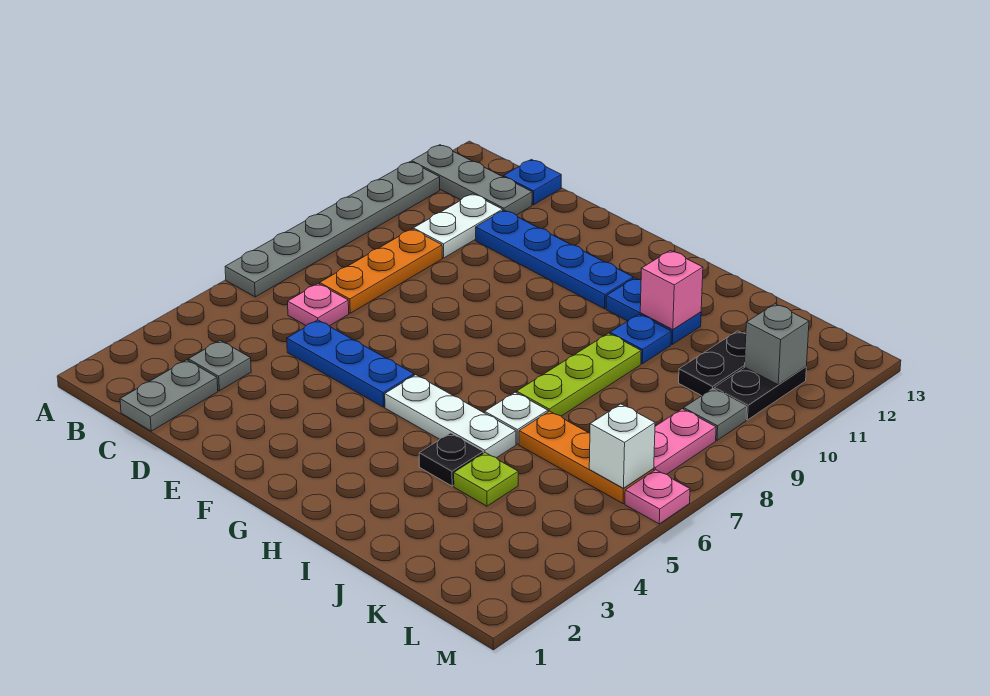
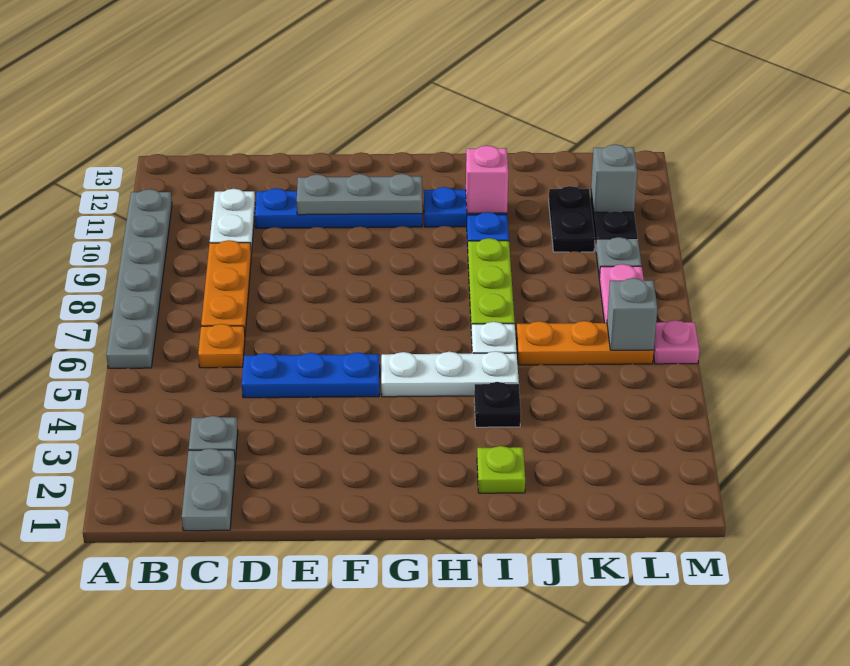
grey plate A12:C12 level 1 -> grey plate E11:G11 level 2
pink plate C6 level 1 -> orange plate C6 level 1
blue plate C13 level 1 -> none
lime plate J4 level 1 -> lime plate I2 level 1
white brick L6 level 2 -> grey brick L6 level 2

